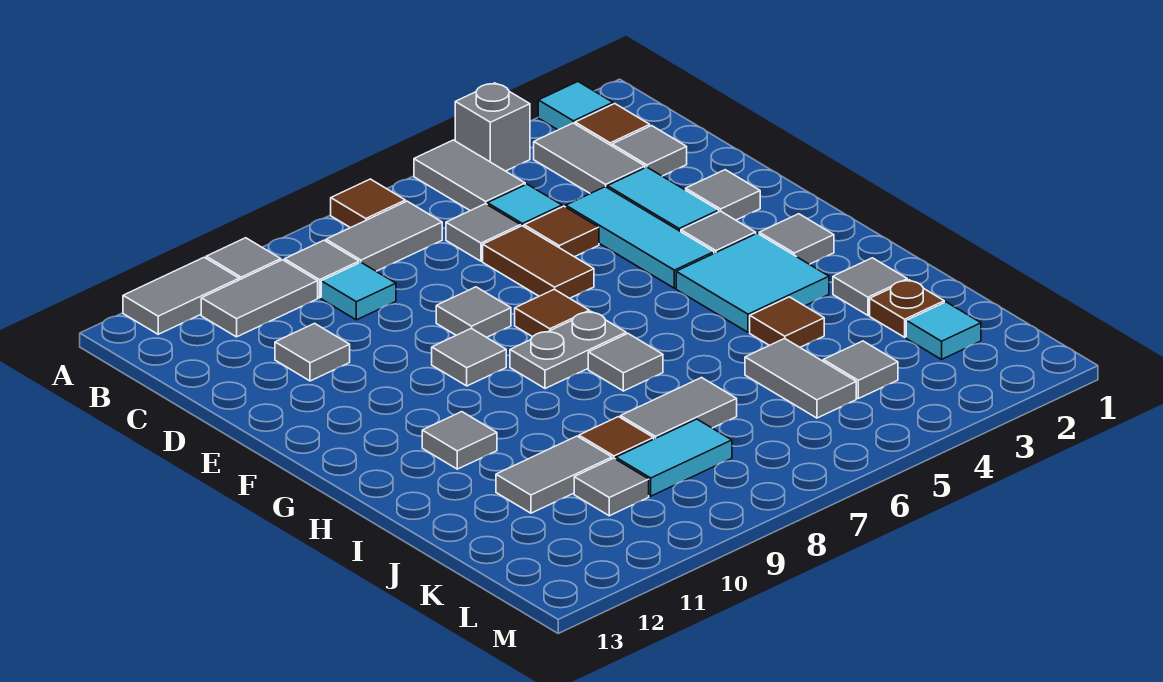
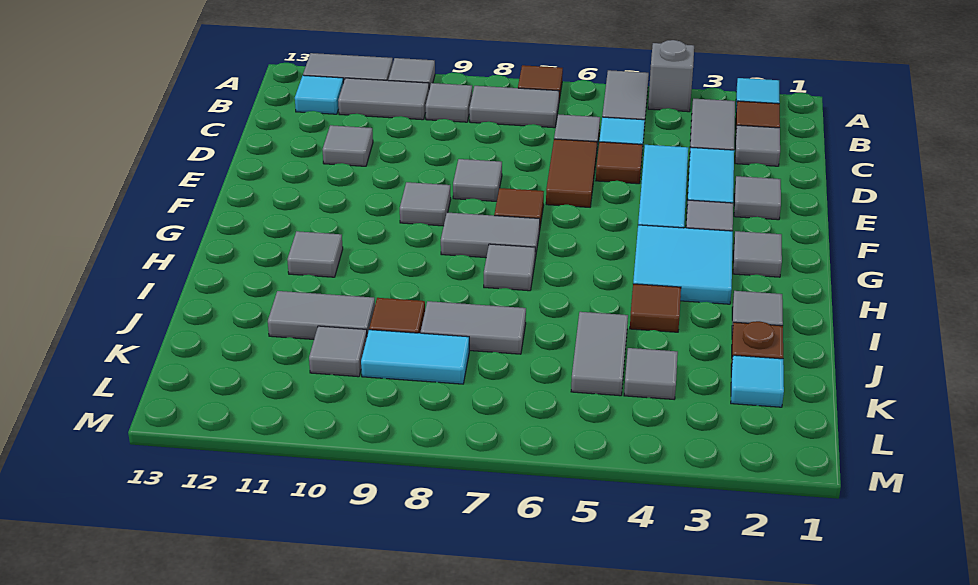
cyan tile C9 level 1 -> cyan tile B12 level 1
grey plate G7:G8 level 1 -> grey tile G7:G8 level 1

